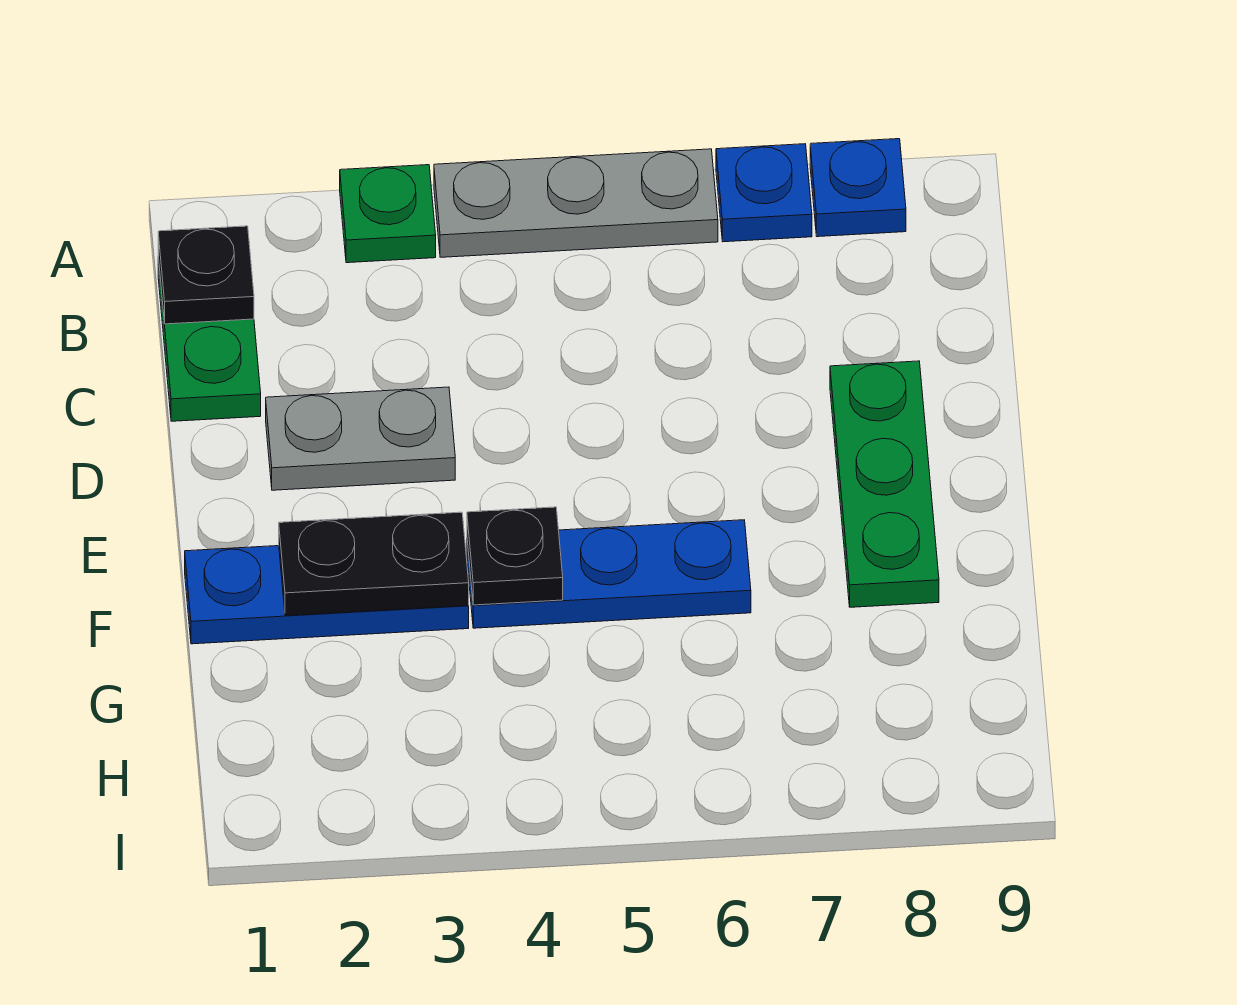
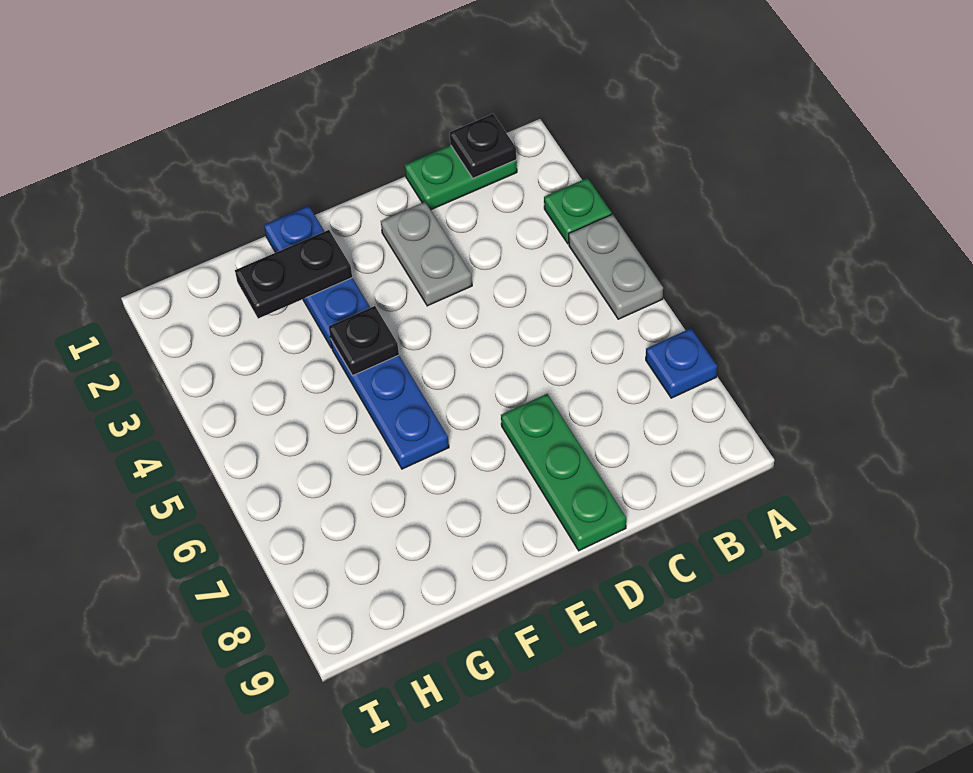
grey plate A4:A6 level 1 -> grey plate A4:A5 level 1
blue plate A8 level 1 -> none
green plate D8:F8 level 1 -> green plate D7:D9 level 1
black plate F2:F3 level 2 -> black plate F2:G2 level 2

